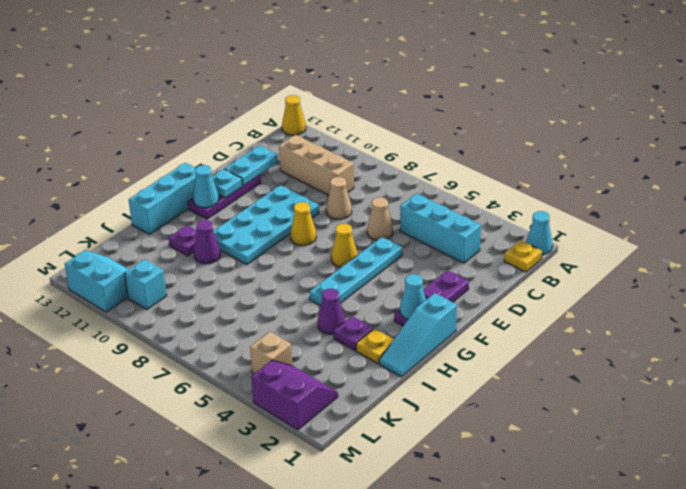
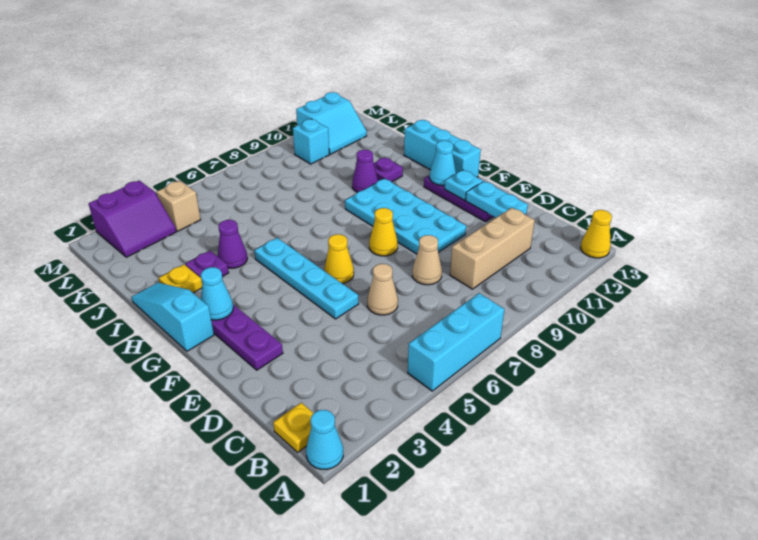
cyan brick C3:C5 level 1 -> cyan brick A5:A7 level 1

